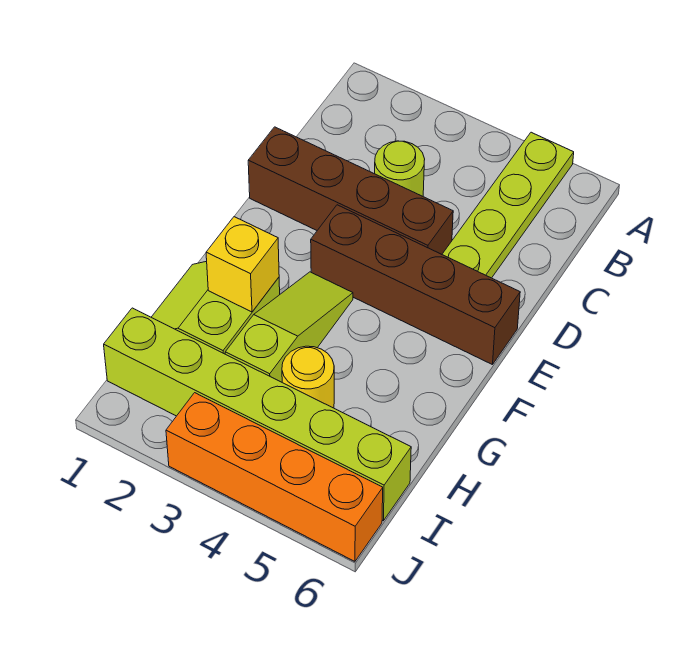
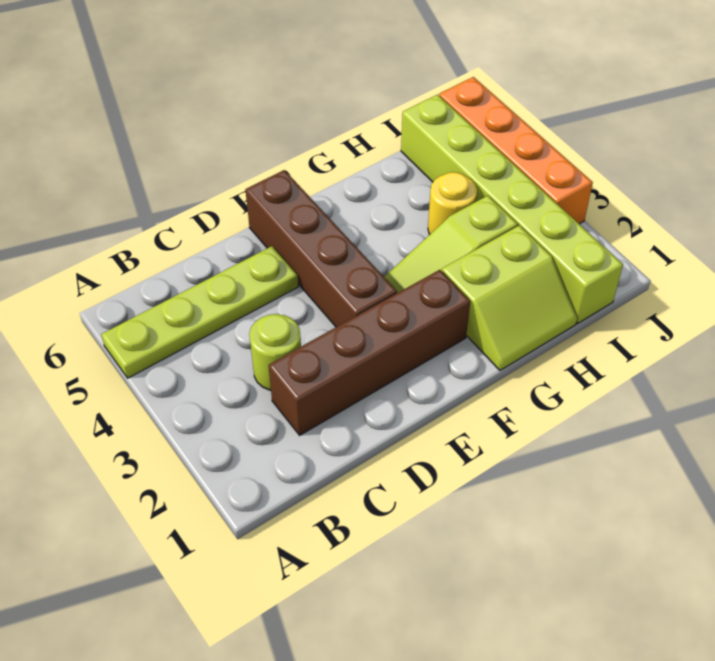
brown brick D1:D4 level 1 -> brown brick C2:F2 level 1
yellow brick G2 level 2 -> none

